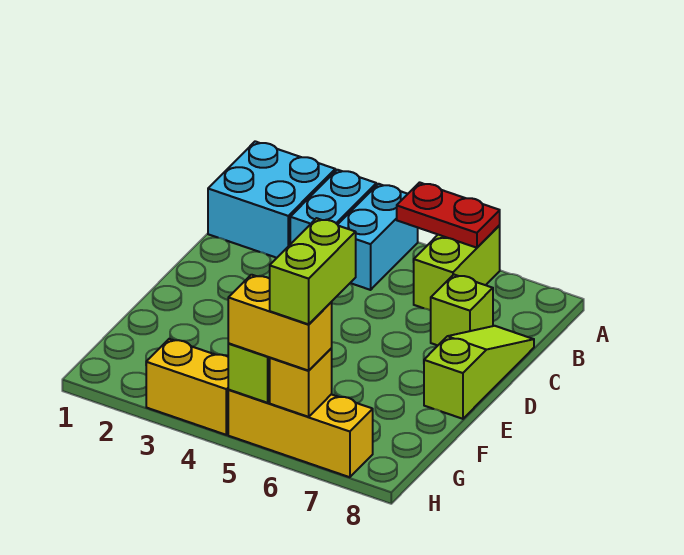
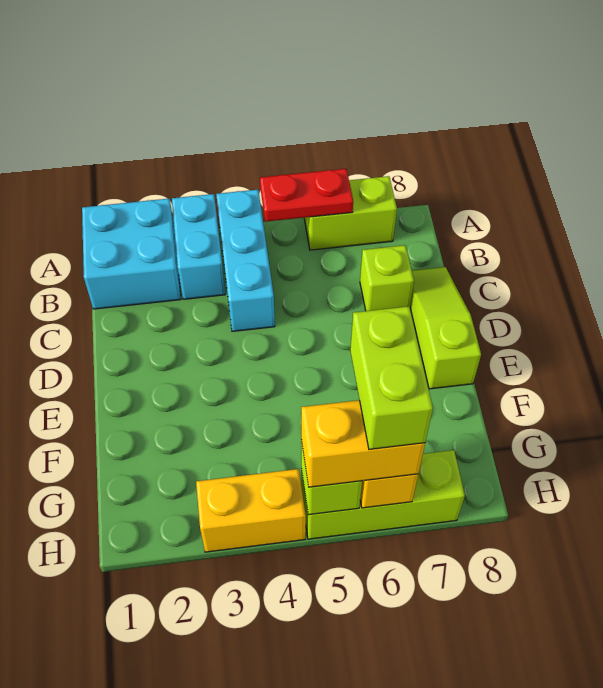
cyan brick A4:B4 level 1 -> cyan brick A4:C4 level 1
lime brick A6:B6 level 1 -> lime brick A6:A7 level 1
yellow brick H5:H7 level 1 -> lime brick H5:H7 level 1

